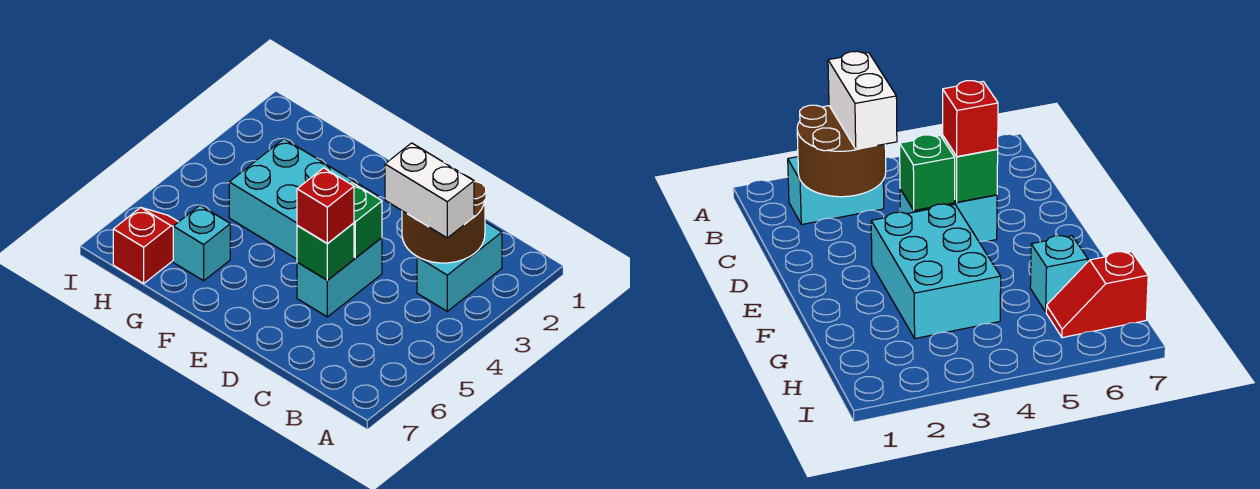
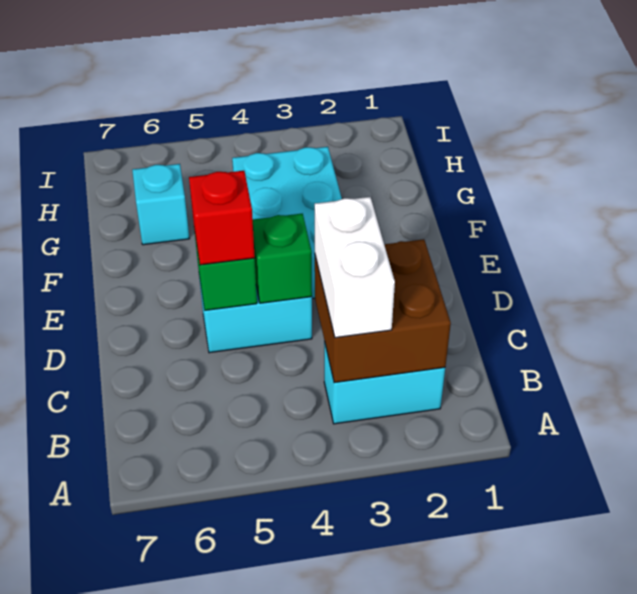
brown round brick B2:C3 level 2 -> brown brick B2:C3 level 2
red slope H6:H7 level 1 top 7 -> none

